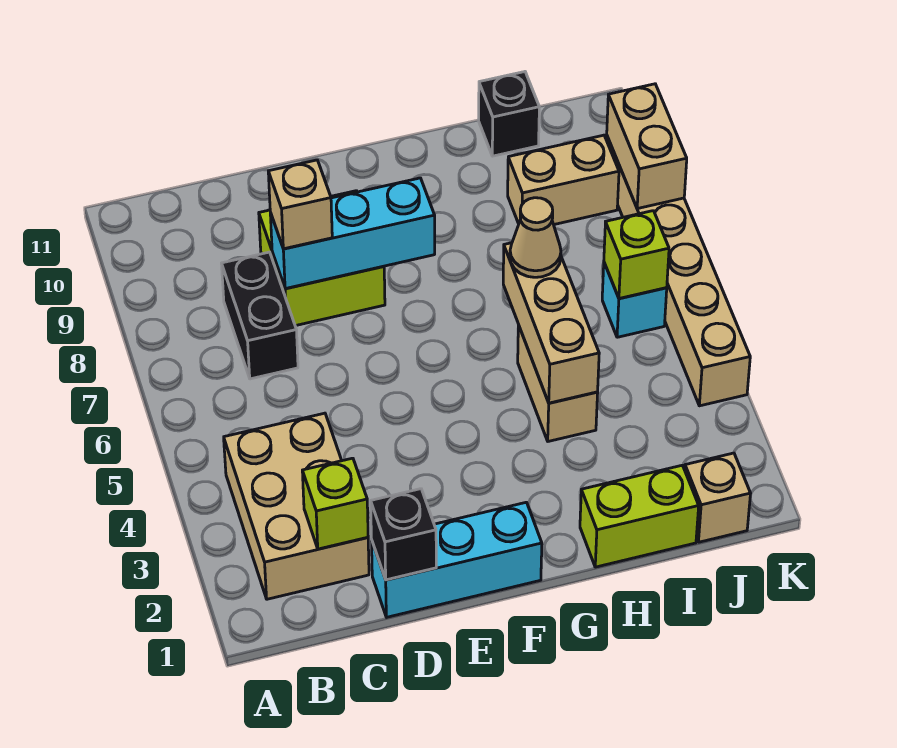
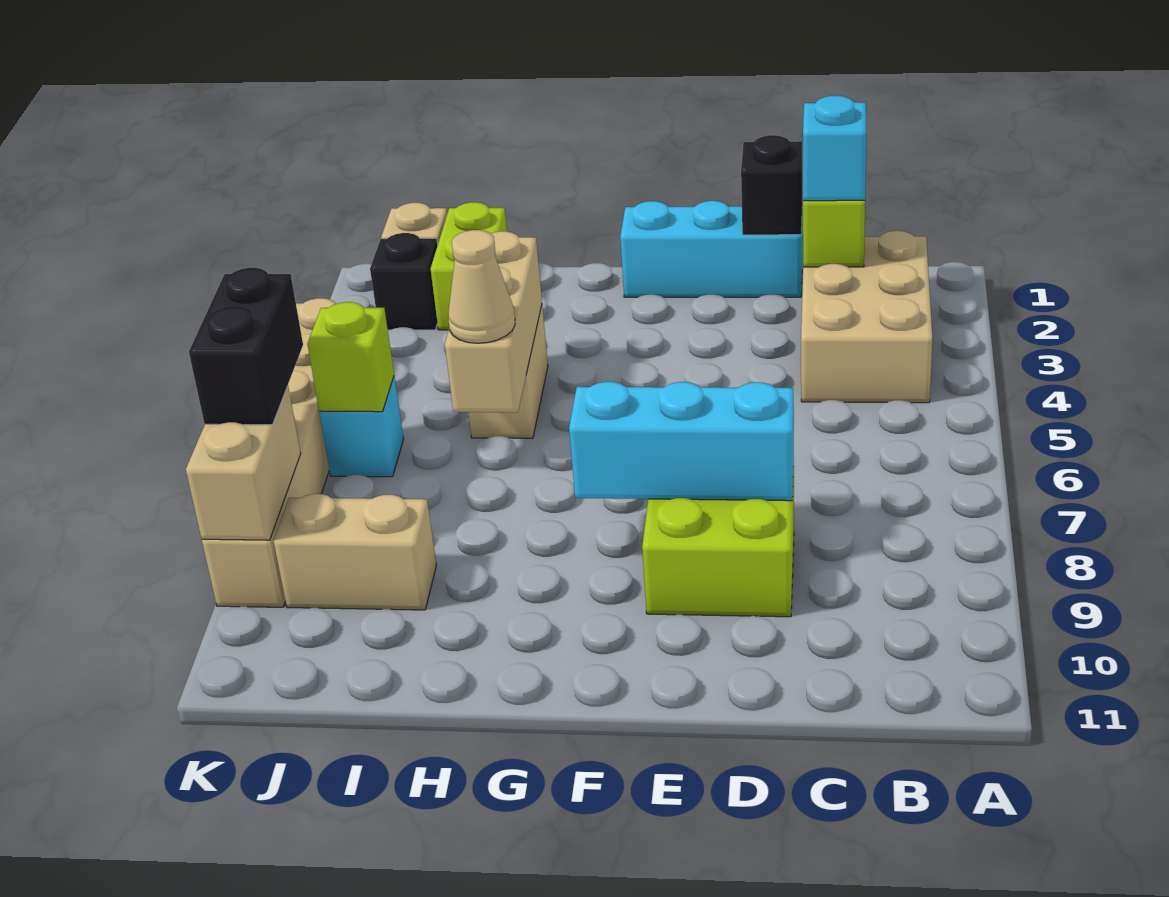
none -> cyan brick C2 level 3
black brick C7:C8 level 1 -> black brick K7:K8 level 3
tan brick D8 level 3 -> none
lime brick H1:I1 level 1 -> lime brick I1:I2 level 1
black brick I11 level 1 -> black brick J2 level 1

